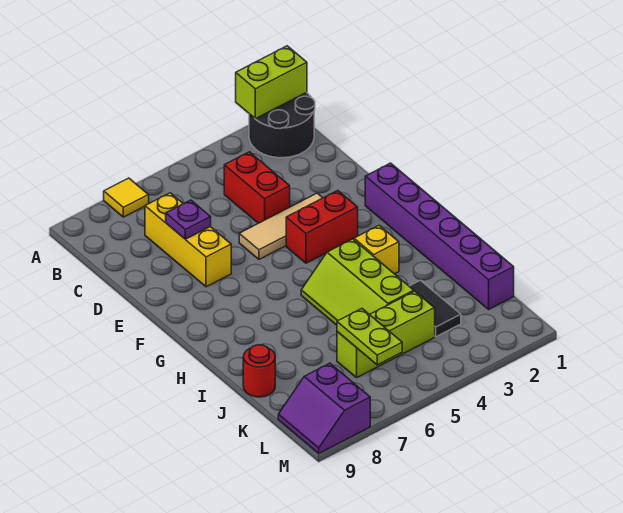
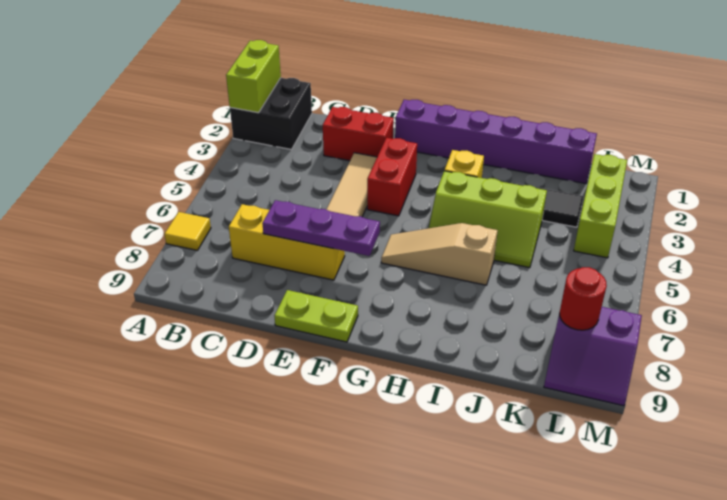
black round brick A1:B2 level 1 -> black brick A1:B2 level 1
red brick C4:D4 level 1 -> red brick D2:E2 level 1
purple plate D7 level 2 -> purple plate D7:F7 level 2
none -> tan slope G6:I6 level 1 top I
red round brick J9 level 1 -> red round brick L8 level 2
lime brick K4:K6 level 1 -> lime brick L2:L4 level 1
lime plate K6:L6 level 2 -> lime plate E9:F9 level 1

